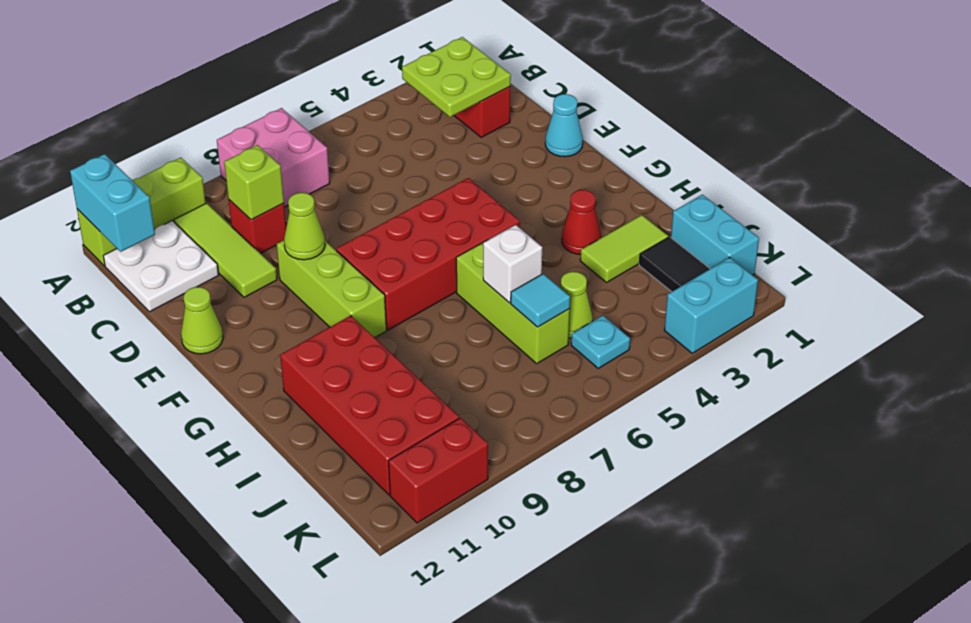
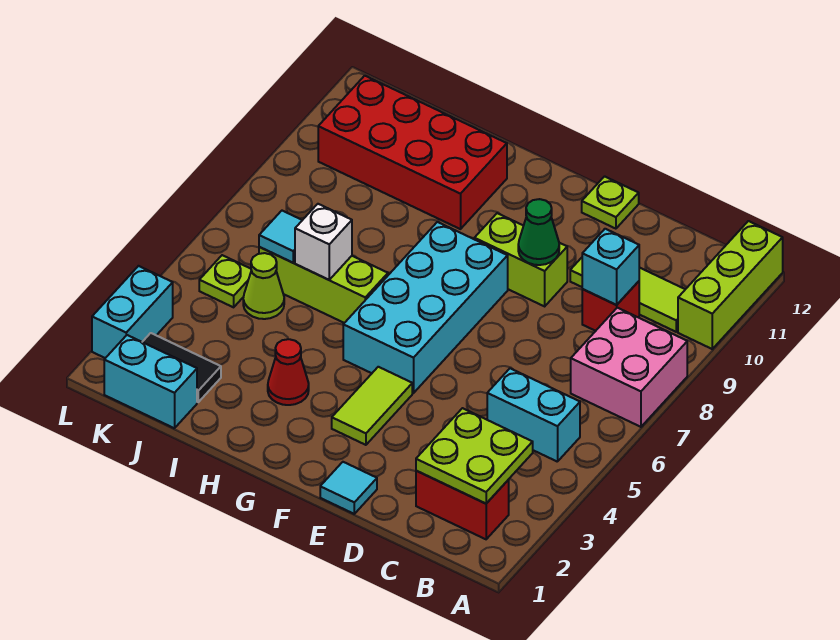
cyan brick A12:B12 level 2 -> cyan brick B5:C5 level 1
white plate B11:C12 level 1 -> none
lime brick C9 level 2 -> cyan brick C9 level 2
cyan cone E1 level 1 -> cyan tile E1 level 1
lime brick E9:G9 level 1 -> lime brick E9:F9 level 1
lime cone E9 level 2 -> green cone E9 level 2
lime cone E12 level 1 -> lime plate E12 level 1
red brick F5:G8 level 1 -> cyan brick F5:G8 level 1
lime tile I2:I3 level 1 -> lime tile F3:F4 level 1
cyan plate K5 level 1 -> lime plate K5 level 1
red brick L10:L11 level 1 -> none

